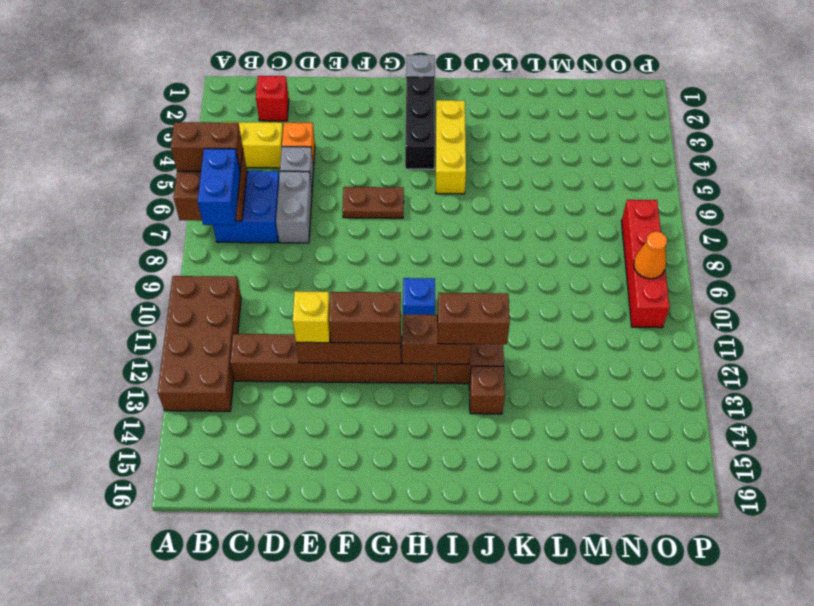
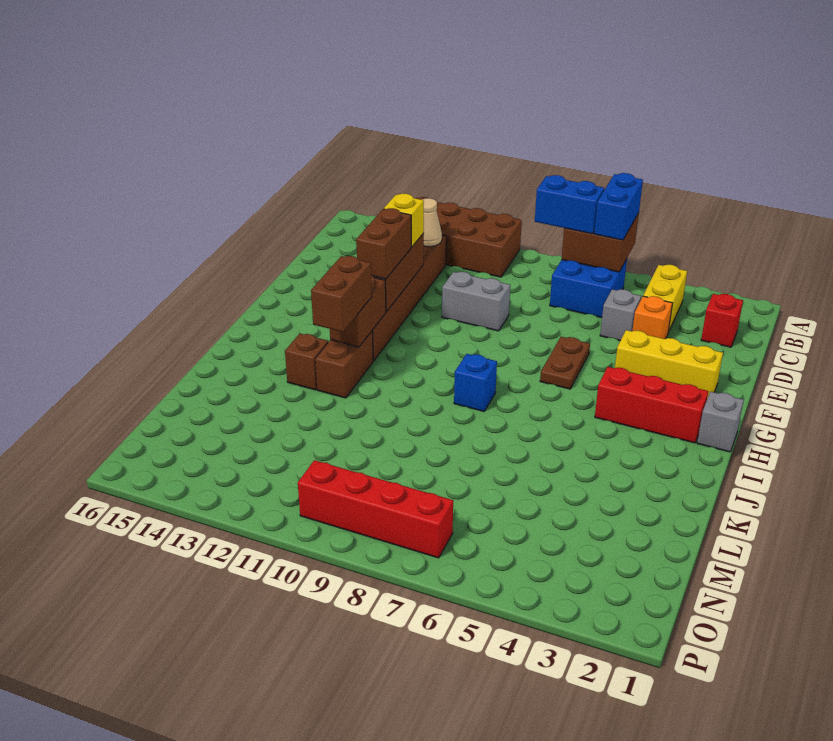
brown brick A6:B6 level 3 -> blue brick A6:B6 level 3
none -> tan cone C12 level 2
grey brick D6:D7 level 1 -> grey brick E9:E10 level 1
black brick H2:H4 level 1 -> red brick H2:H4 level 1
blue brick H10 level 1 -> blue brick I8 level 1
yellow brick I3:I5 level 1 -> yellow brick F2:F4 level 1
orange cone O9 level 2 -> none

